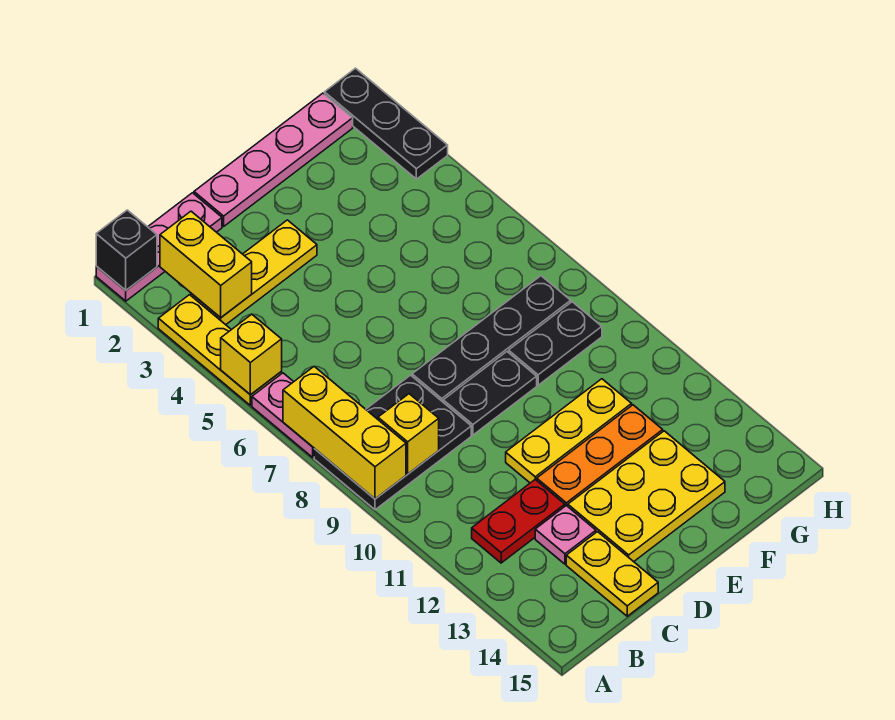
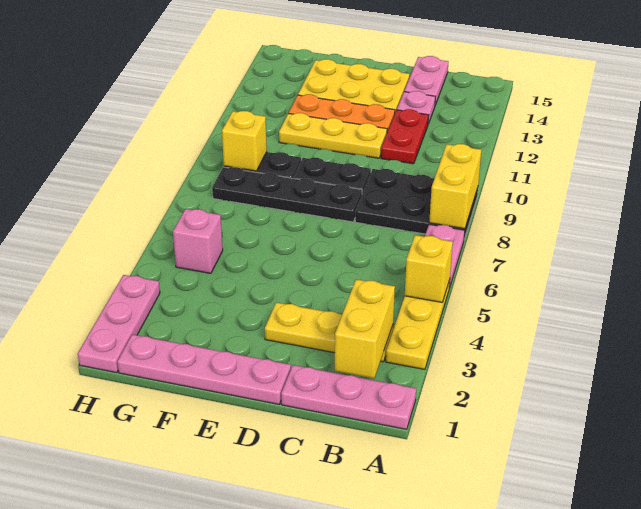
black brick A1 level 2 -> none
yellow brick A7:A9 level 2 -> yellow brick A8:A9 level 2
yellow brick B9 level 2 -> yellow brick G9 level 2
red plate B12:C12 level 1 -> red plate C11:C12 level 1
yellow plate C14:C15 level 1 -> pink plate C14:C15 level 1
none -> pink brick G5 level 1
black plate H1:H3 level 1 -> pink plate H1:H3 level 1

